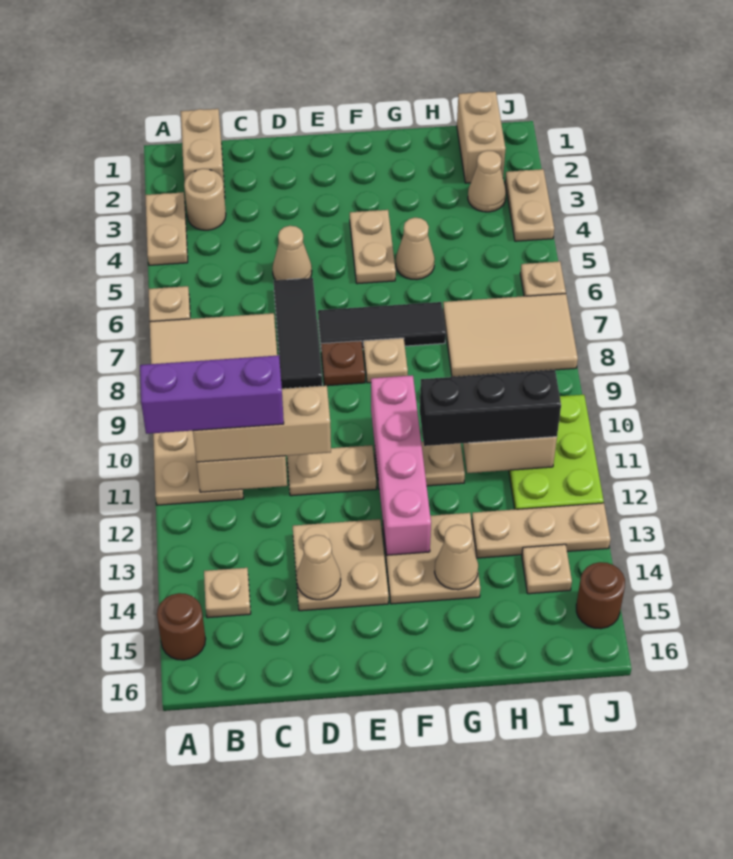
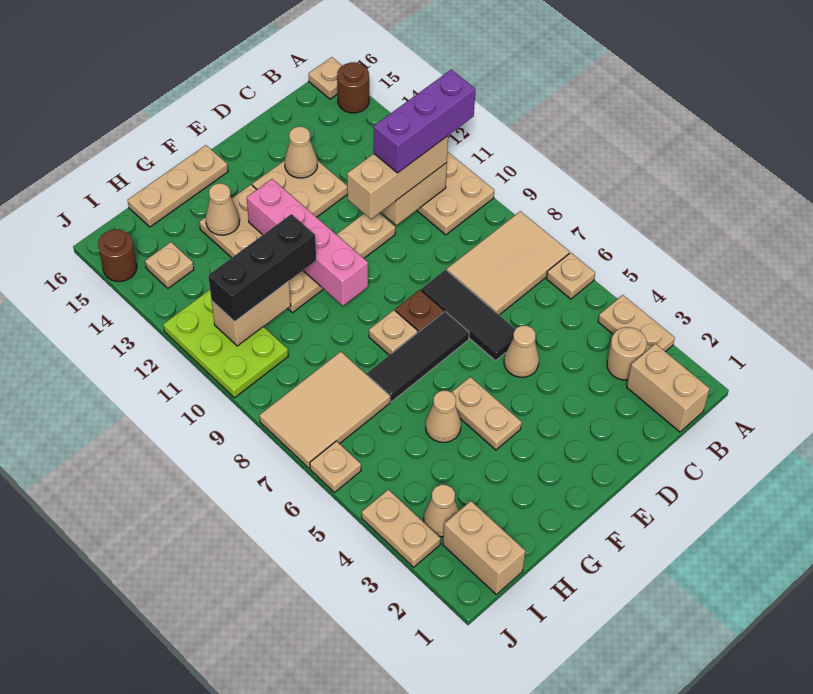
tan plate B14 level 1 -> tan plate A16 level 1
tan plate H13:J13 level 1 -> tan plate F16:H16 level 1

